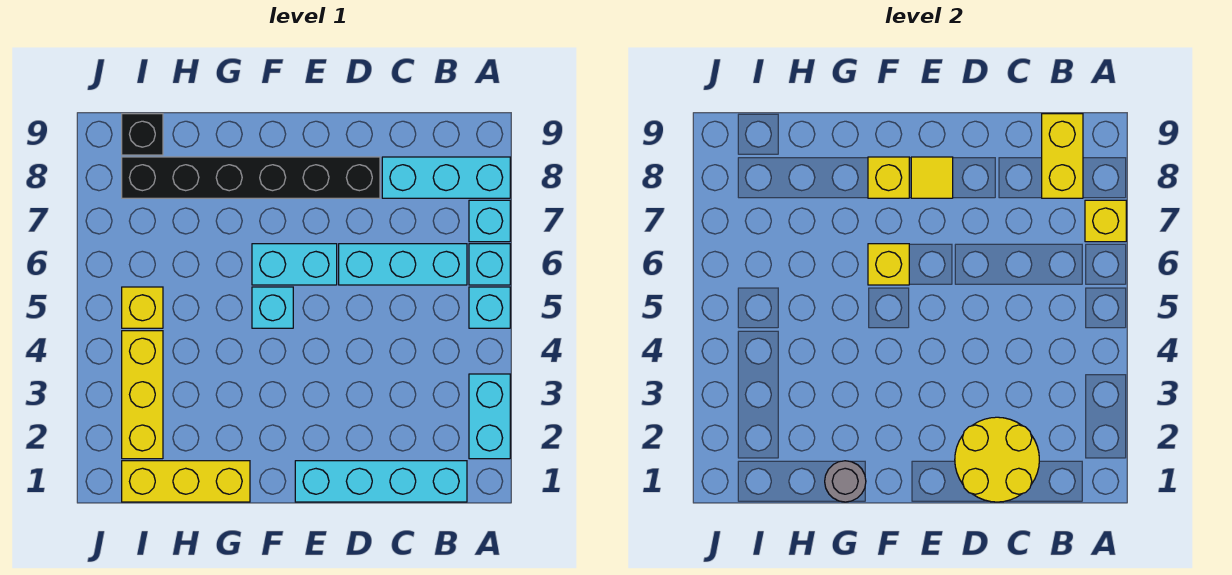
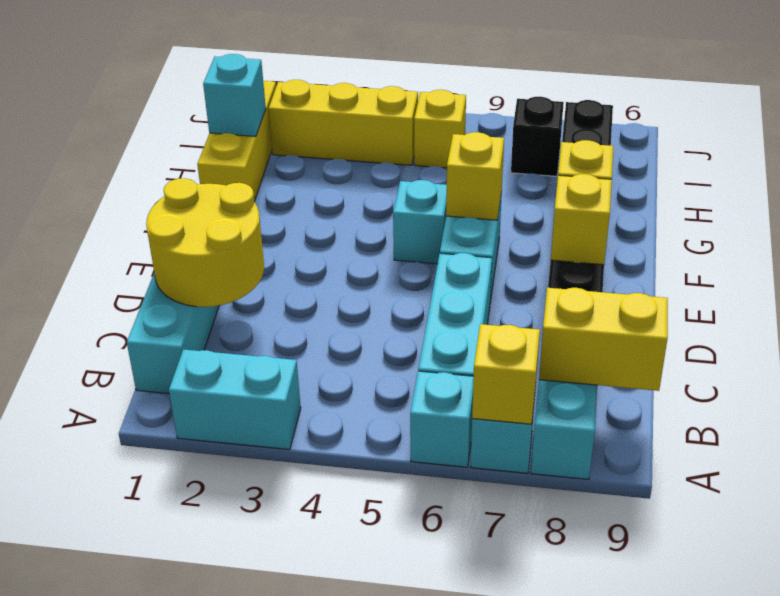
cyan brick A5 level 1 -> cyan brick H1 level 2
yellow tile E8 level 2 -> yellow brick E8 level 2
grey round brick G1 level 2 -> none
black brick I9 level 1 -> black brick I7 level 1

